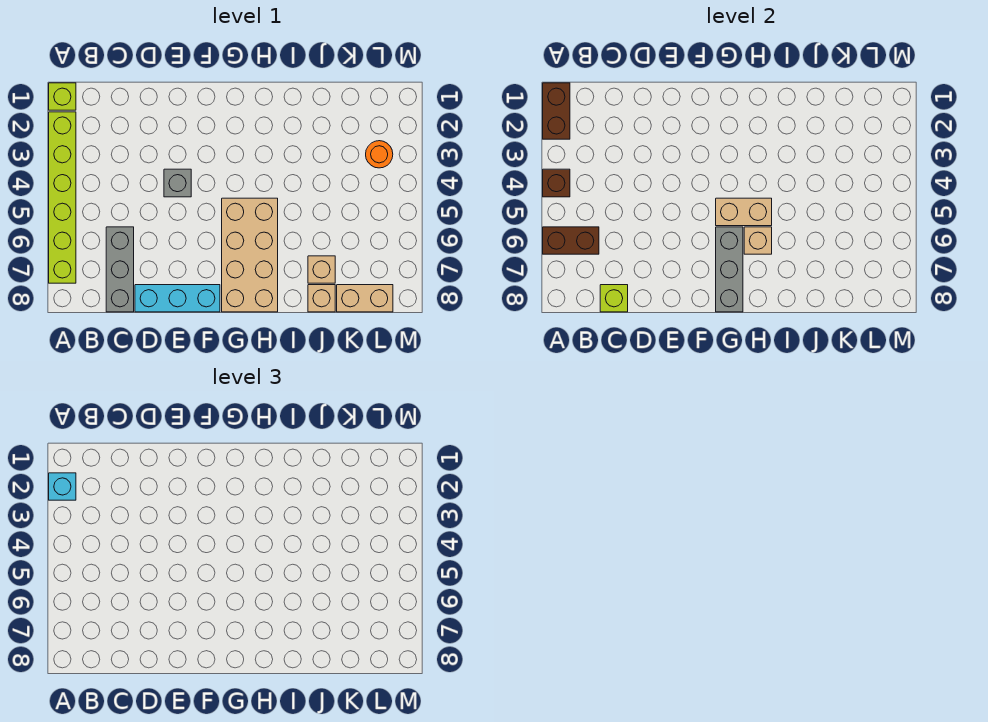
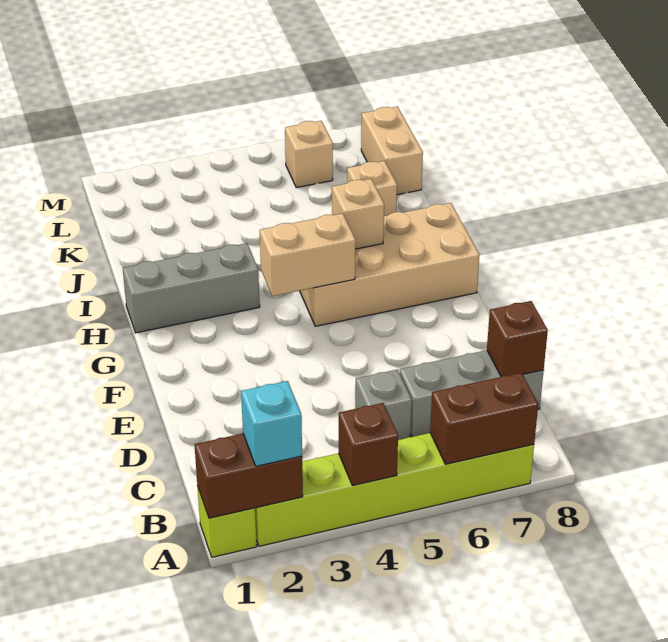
brown brick A6:B6 level 2 -> brown brick A6:A7 level 2
lime brick C8 level 2 -> brown brick C8 level 2
cyan brick D8:F8 level 1 -> none
grey brick E4 level 1 -> grey brick C5 level 1
tan brick G5:H5 level 2 -> tan brick G4:G5 level 2
grey brick G6:G8 level 2 -> grey brick H1:H3 level 1
tan brick J8 level 1 -> tan brick L6 level 1
orange round brick L3 level 1 -> none

